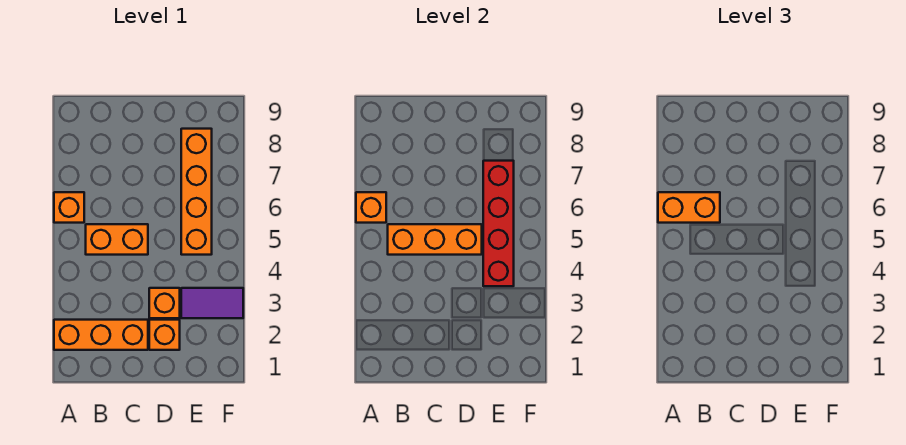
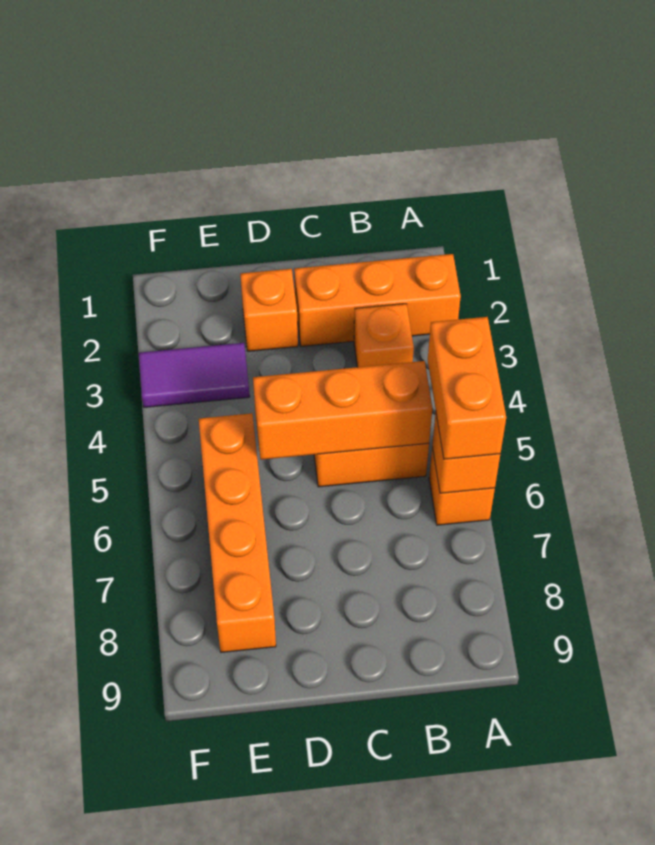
orange brick A6:B6 level 3 -> orange brick A5:A6 level 3
orange brick D3 level 1 -> orange brick B3 level 1
red brick E4:E7 level 2 -> none

